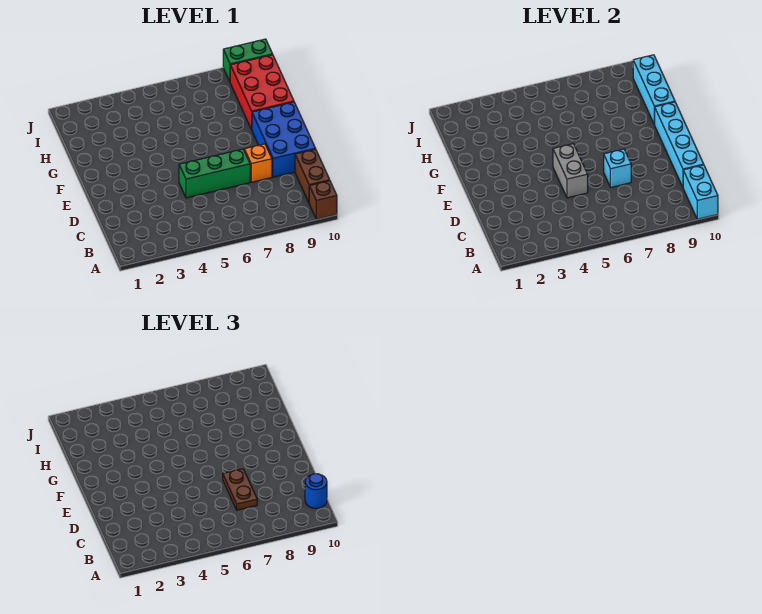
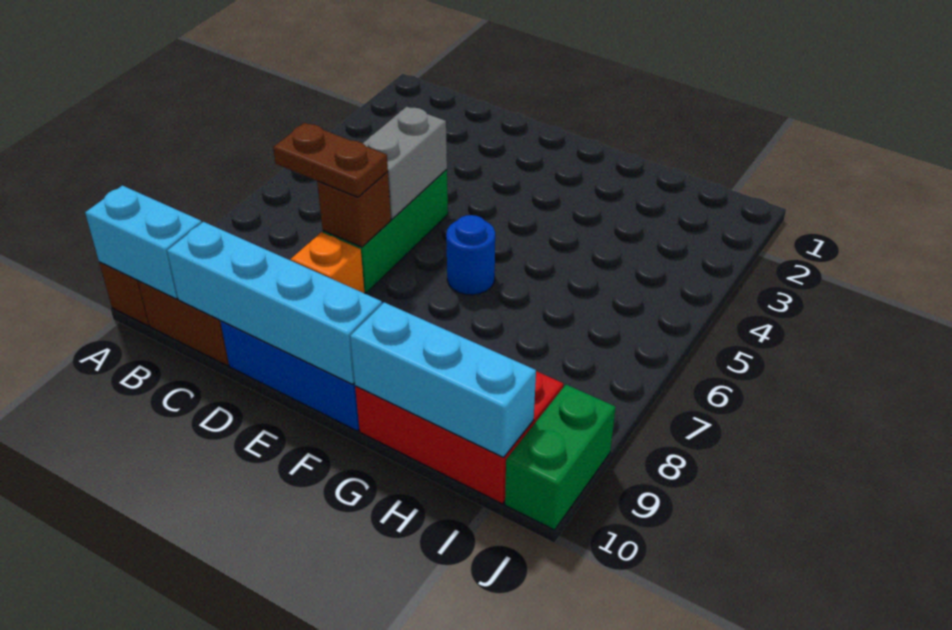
blue round brick B10 level 3 -> blue round brick F6 level 1
grey brick D5:E5 level 2 -> grey brick D5:D6 level 2
cyan brick D7 level 2 -> brown brick D7 level 2

